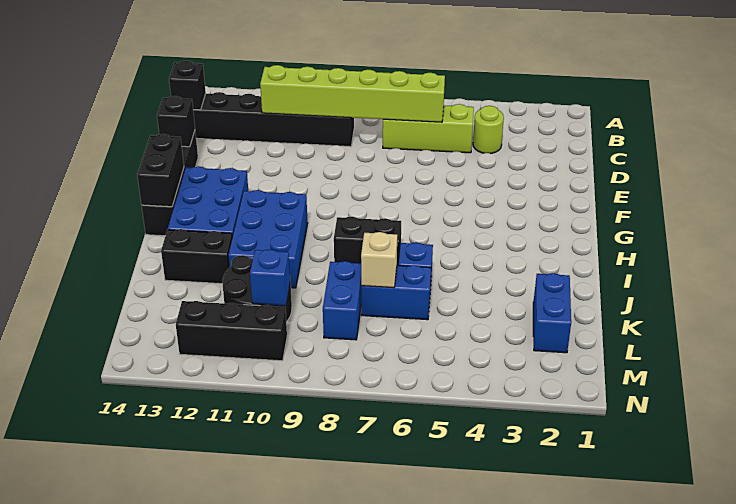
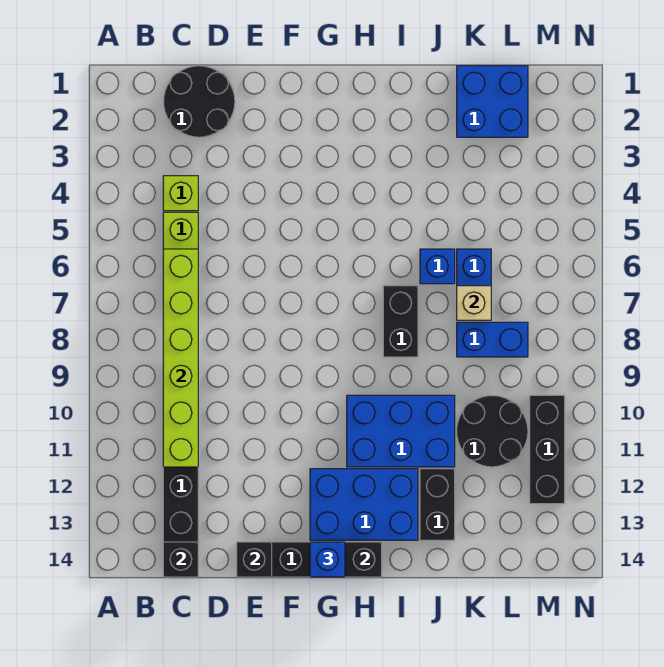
none -> black round brick C1:D2 level 1
lime round brick C4 level 1 -> lime brick C4 level 1
blue brick K2:L2 level 1 -> blue brick K1:L2 level 1
blue brick L10 level 2 -> blue brick G14 level 3

